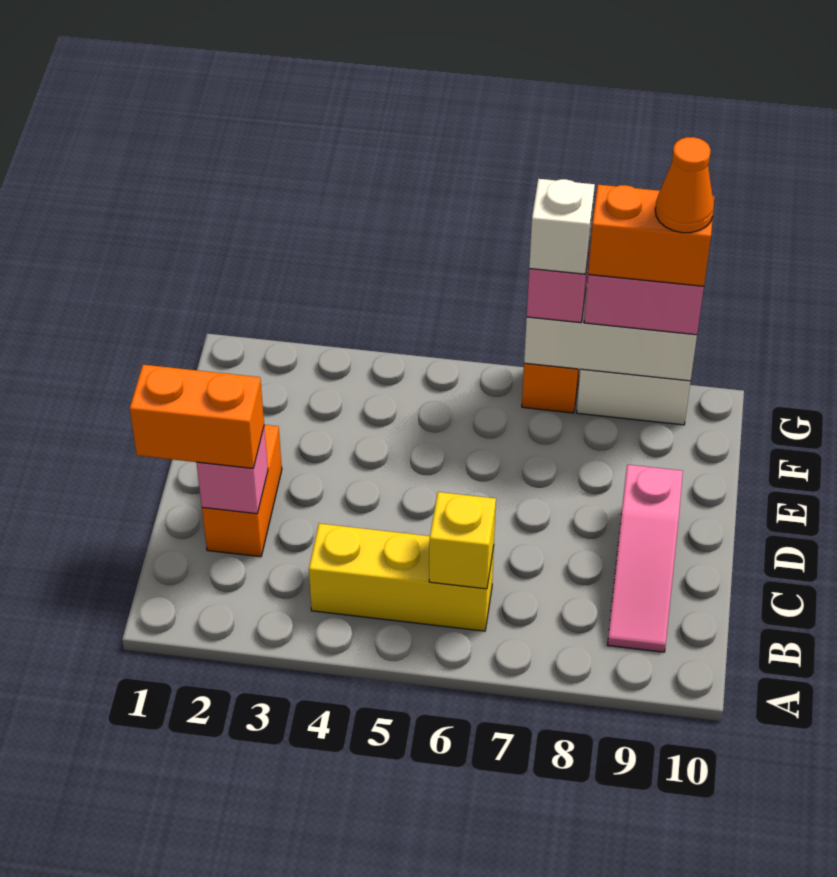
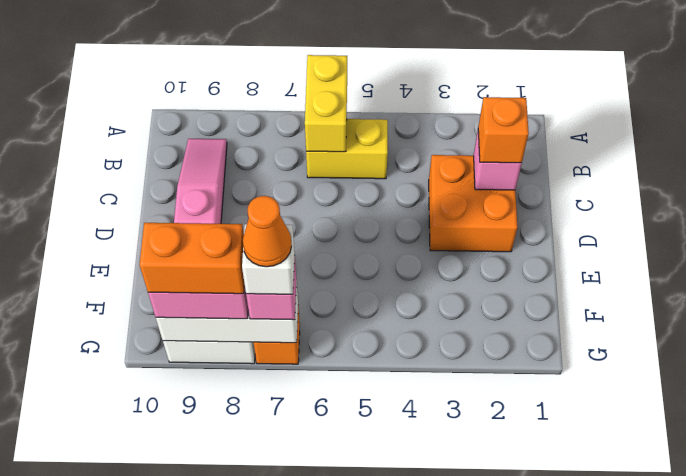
yellow brick B4:B6 level 1 -> yellow brick B5:B6 level 1
yellow brick B6 level 2 -> yellow brick A6:B6 level 2
orange brick C1:C2 level 3 -> orange brick C2 level 3
orange brick C2:D2 level 1 -> orange brick C2:D3 level 1
orange cone G9 level 5 -> orange cone G7 level 5

